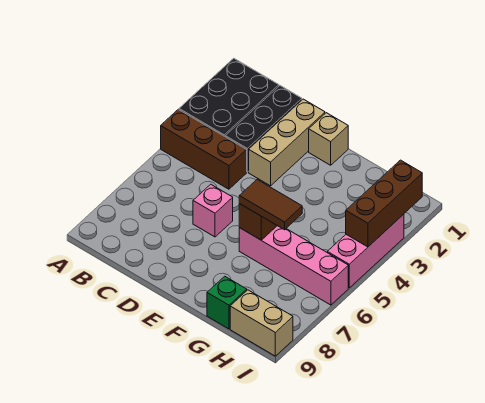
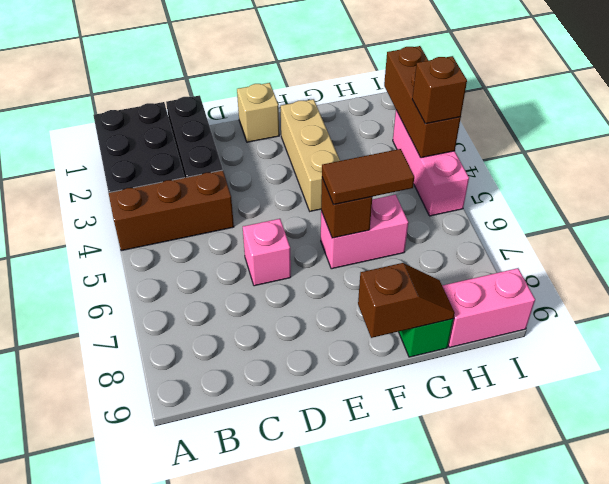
tan brick D1:D3 level 1 -> tan brick F2:F4 level 1
pink brick F6:I6 level 1 -> pink brick F6:G6 level 1
none -> brown slope F9:G9 level 2 top F
tan brick H9:I9 level 1 -> pink brick H9:I9 level 1
none -> brown brick I4 level 3

